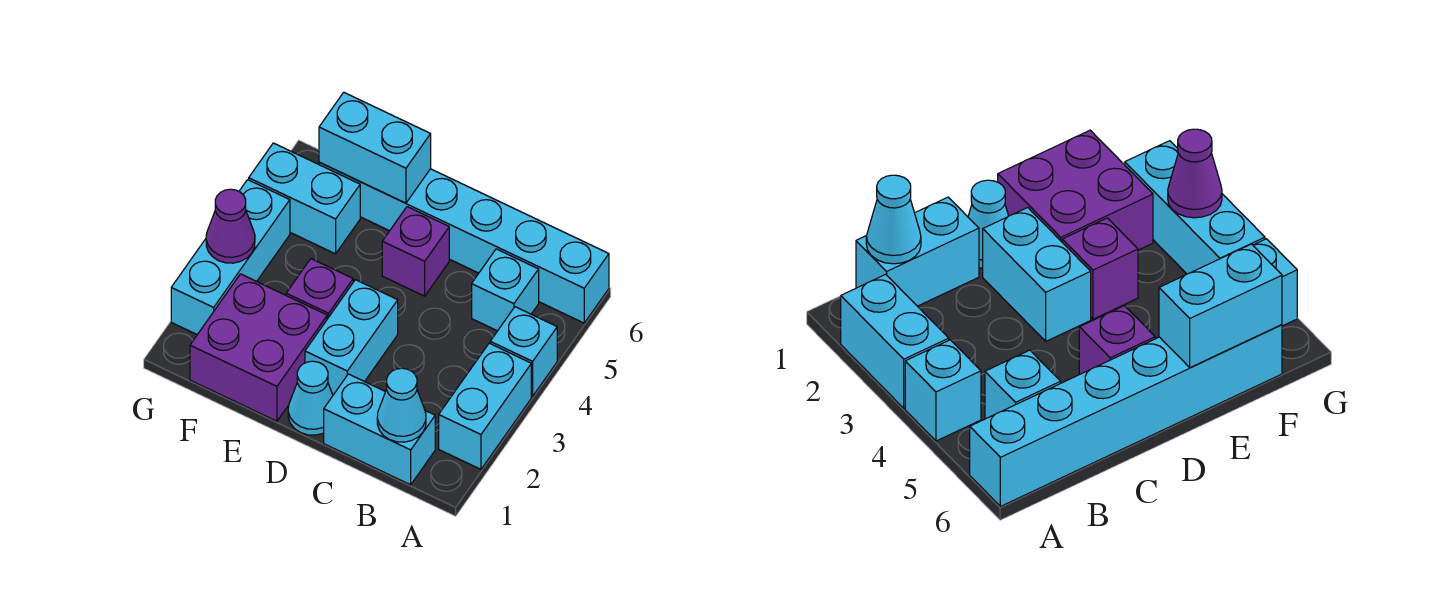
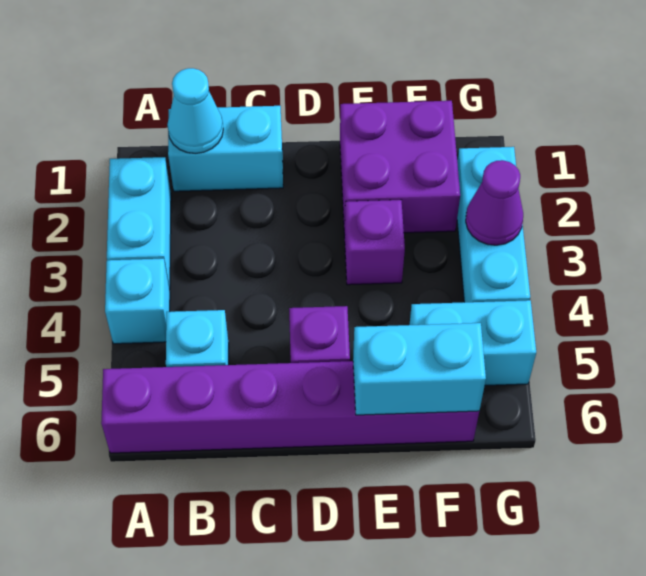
cyan brick A6:F6 level 1 -> purple brick A6:F6 level 1
cyan cone D1 level 1 -> none
cyan brick D2:D3 level 1 -> none

